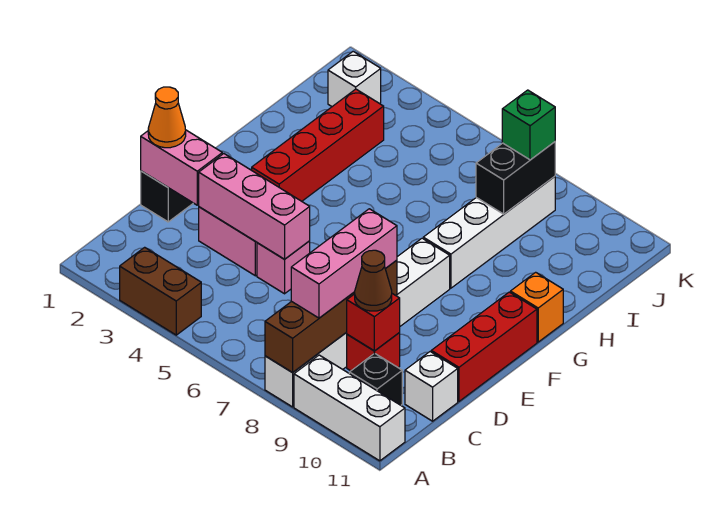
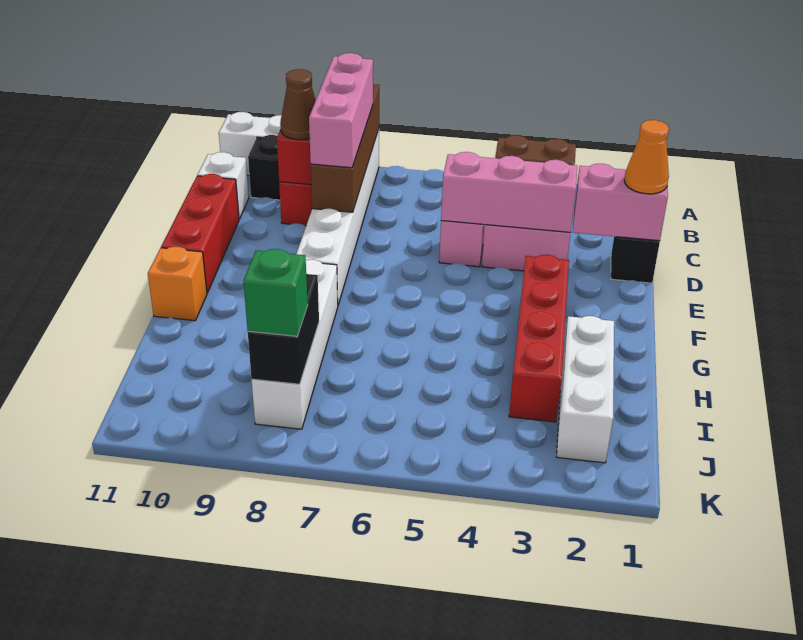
white brick J2 level 1 -> white brick H2:J2 level 1

